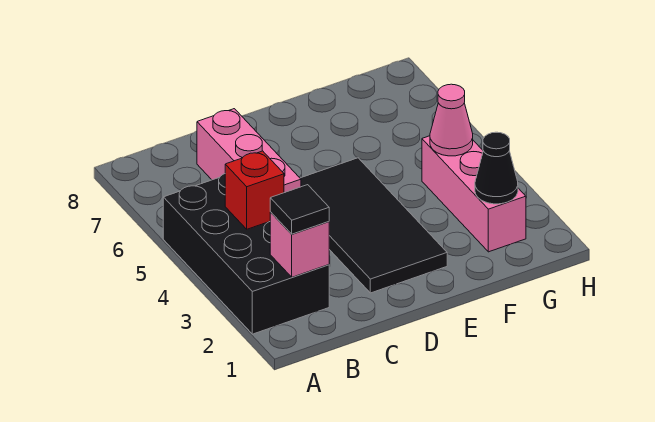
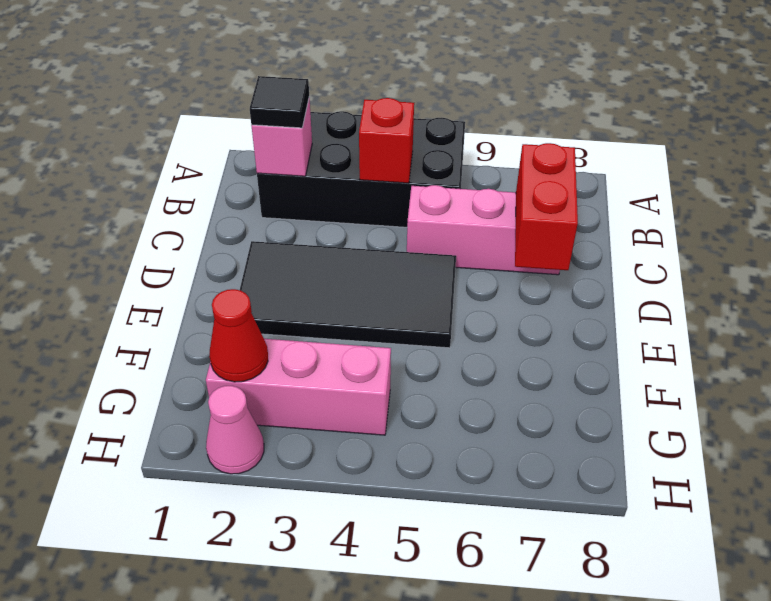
none -> red brick C7:D7 level 2
black cone G2 level 2 -> red cone G2 level 2
pink cone G4 level 2 -> pink cone H2 level 1

